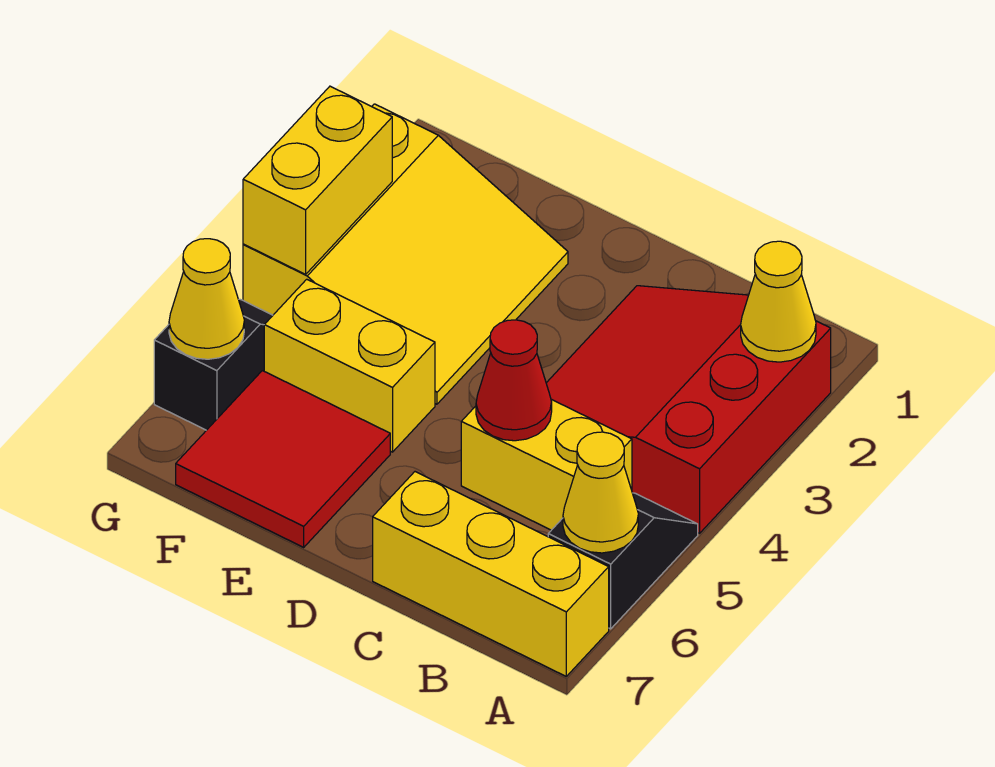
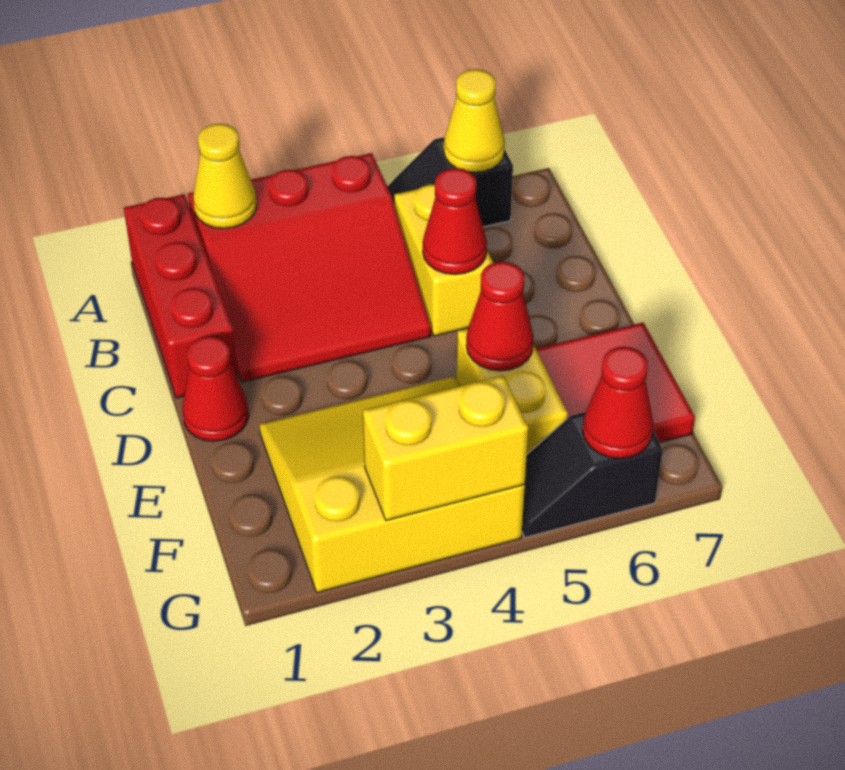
none -> red brick A1:C1 level 1
yellow brick A7:C7 level 1 -> none
none -> red cone D1 level 1
none -> red cone E5 level 2
yellow cone G6 level 2 -> red cone G6 level 2

